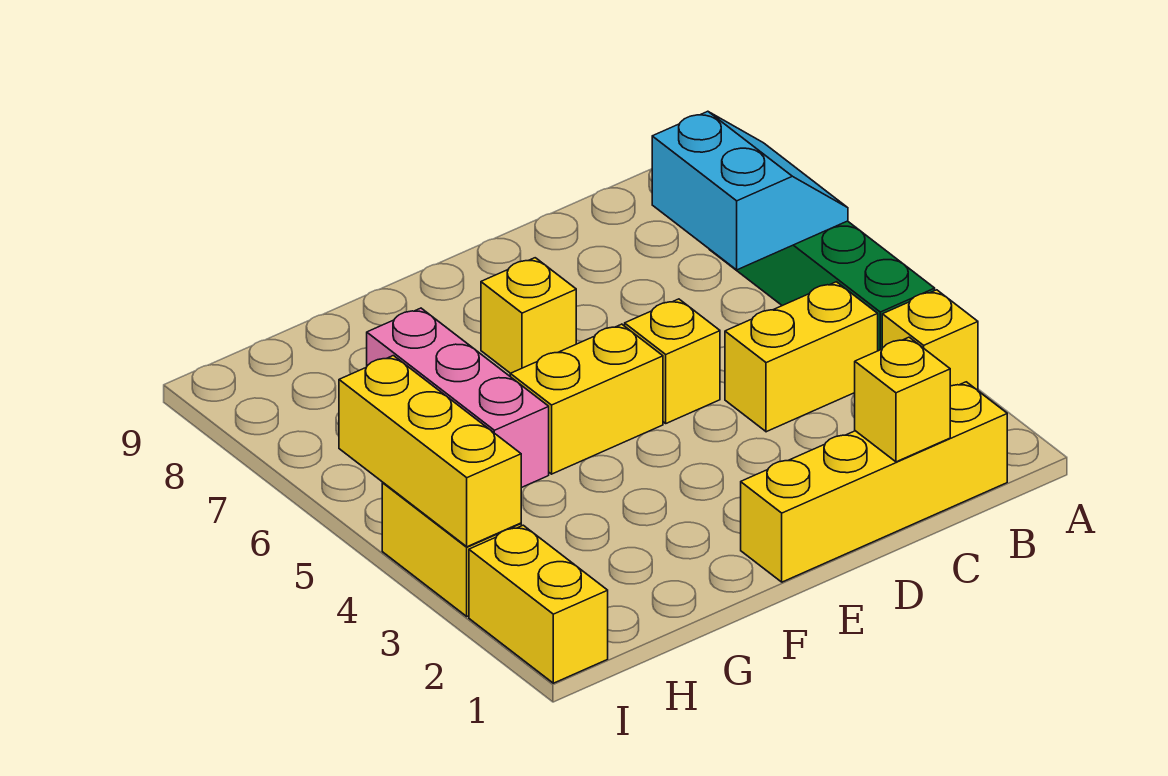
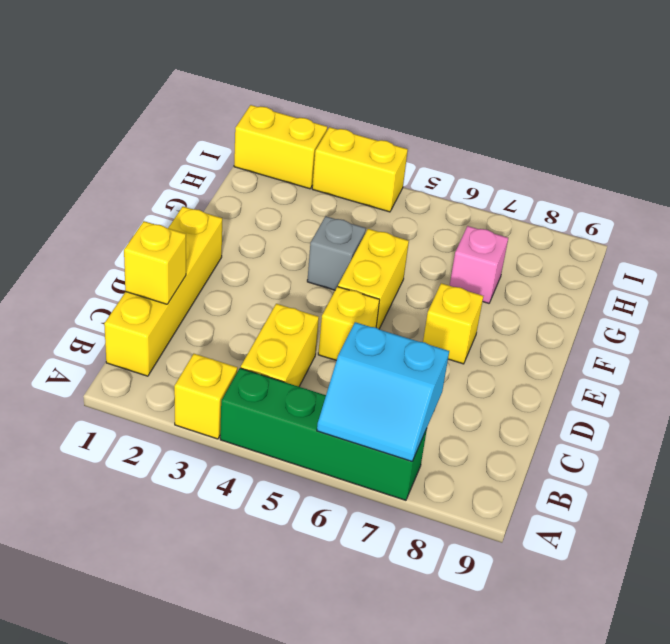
none -> grey brick F4 level 1
pink brick G5:G7 level 1 -> pink brick G7 level 1
yellow brick I3:I5 level 2 -> none

